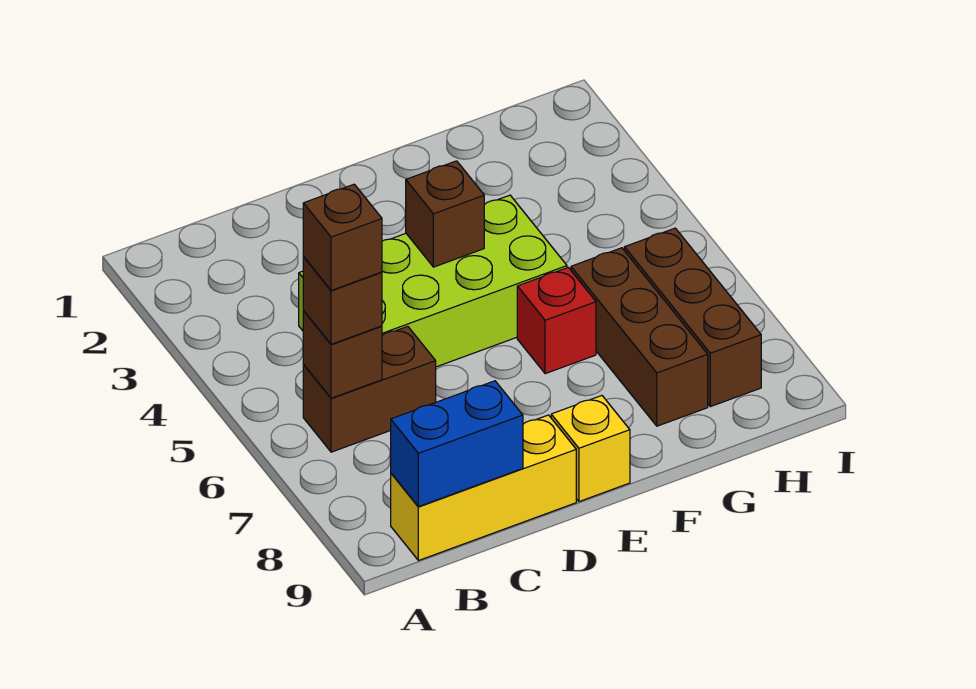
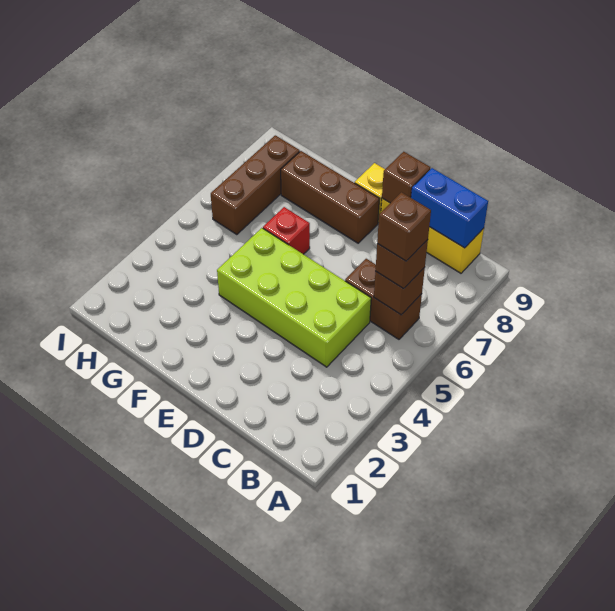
brown brick E4 level 2 -> brown brick D9 level 2
brown brick G6:G8 level 1 -> brown brick E8:G8 level 1

